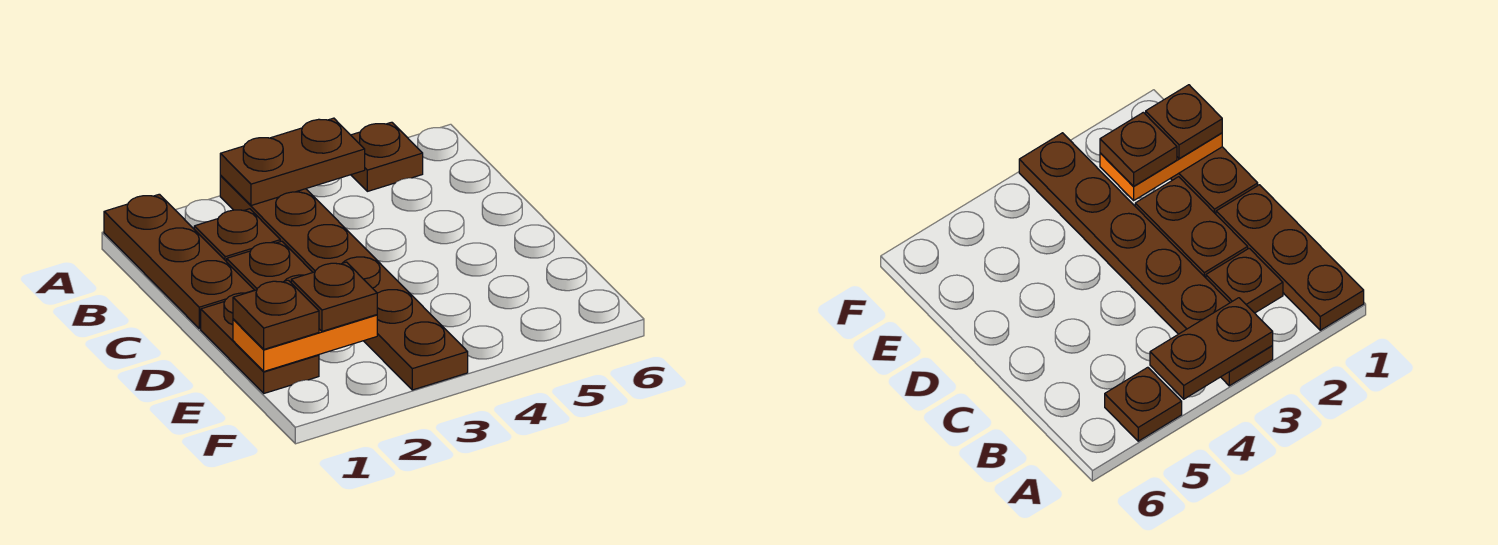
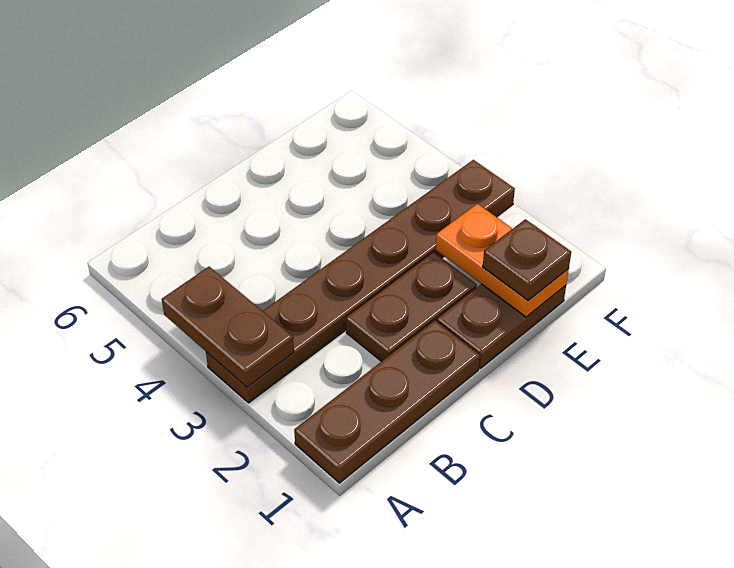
brown plate A5 level 1 -> none
brown plate B2 level 1 -> none
brown plate E2 level 3 -> none

